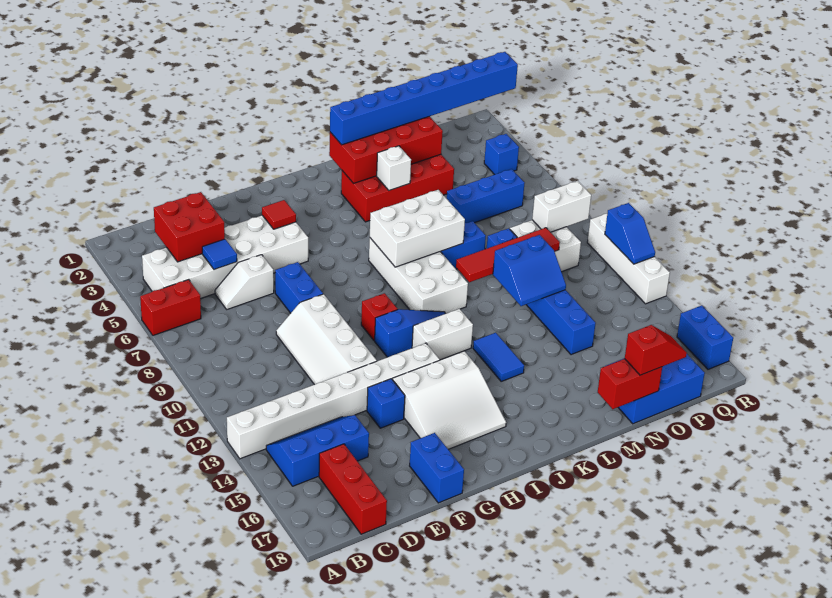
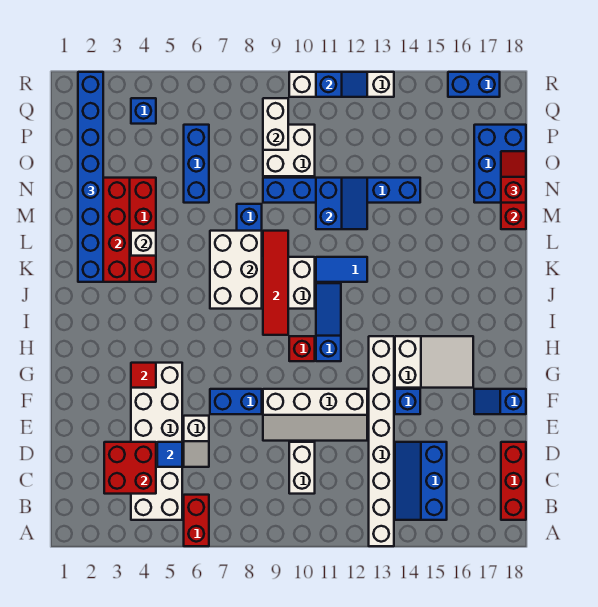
red brick C16:C18 level 1 -> red brick B18:D18 level 1
blue brick F17:F18 level 1 -> blue slope F17:F18 level 1 top 18
white slope G14:I16 level 1 top 14 -> white slope G14:H16 level 1 top 14
white brick I12:J12 level 1 -> white brick C10:D10 level 1
blue tile K13:K14 level 1 -> blue tile K11:K12 level 1
red tile L10:O10 level 2 -> red tile I9:L9 level 2

